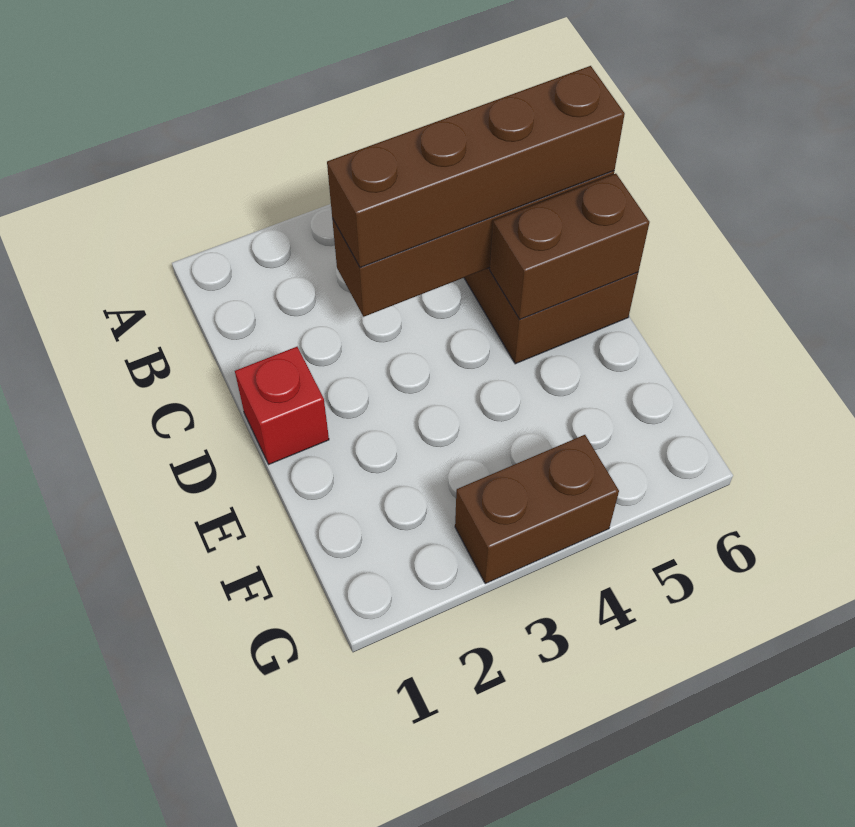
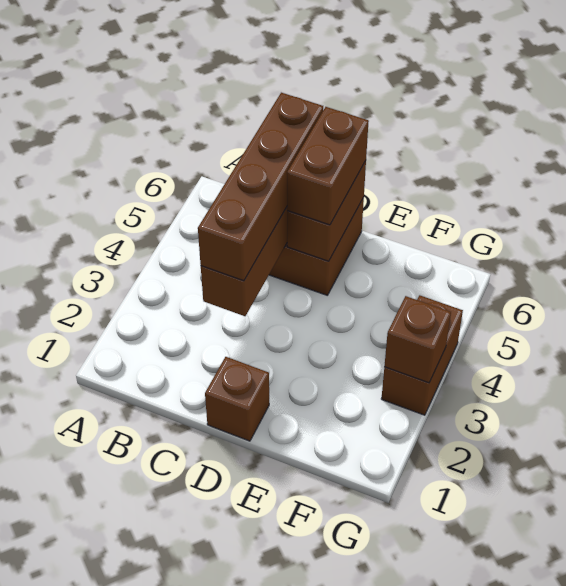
red brick D1 level 1 -> brown brick D1 level 1
none -> brown brick D5:D6 level 3
none -> brown brick G3 level 2

